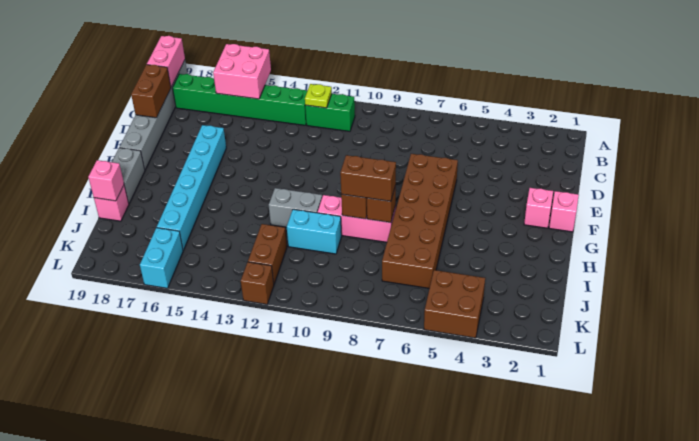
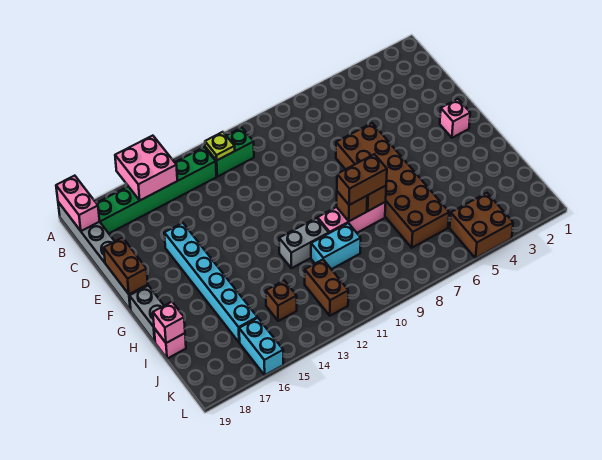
brown brick C19:D19 level 2 -> brown brick E19:F19 level 2
pink brick F1 level 1 -> none
brown brick L12 level 1 -> brown brick J14 level 1

